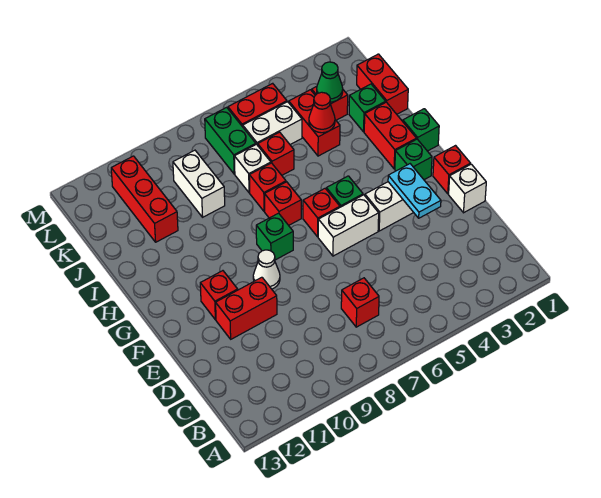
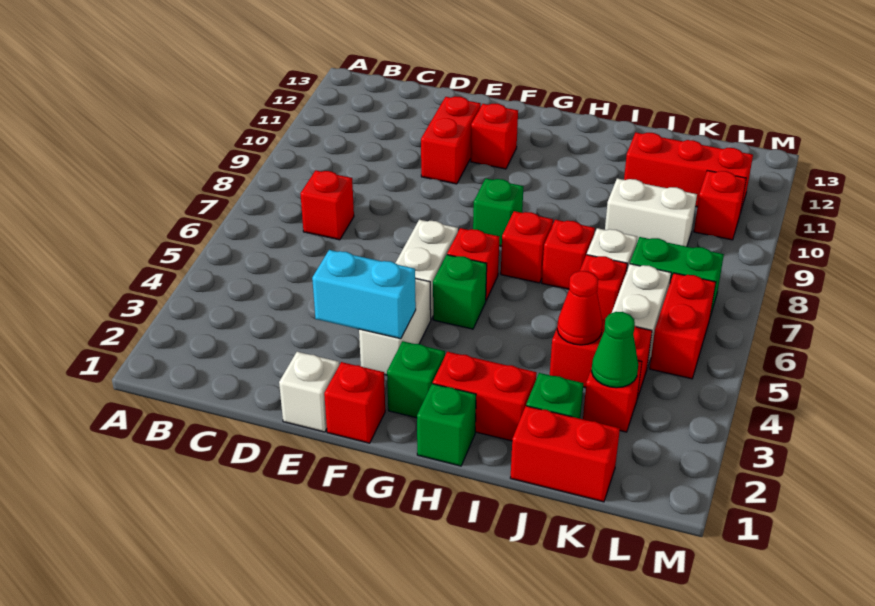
cyan plate E3:F3 level 2 -> cyan brick E3:F3 level 2
white cone F9 level 1 -> none
none -> red brick L10 level 1

